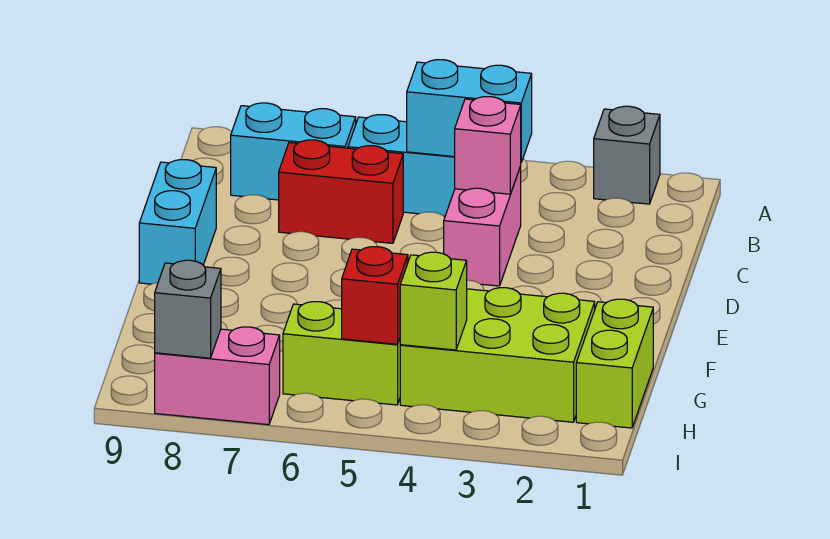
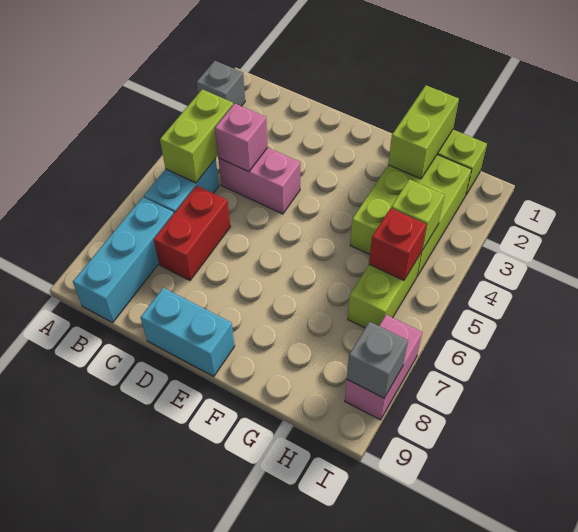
cyan brick B4:B5 level 2 -> lime brick B4:B5 level 2
cyan brick B7:B8 level 1 -> cyan brick B7:B9 level 1
none -> lime brick G1:G2 level 2

